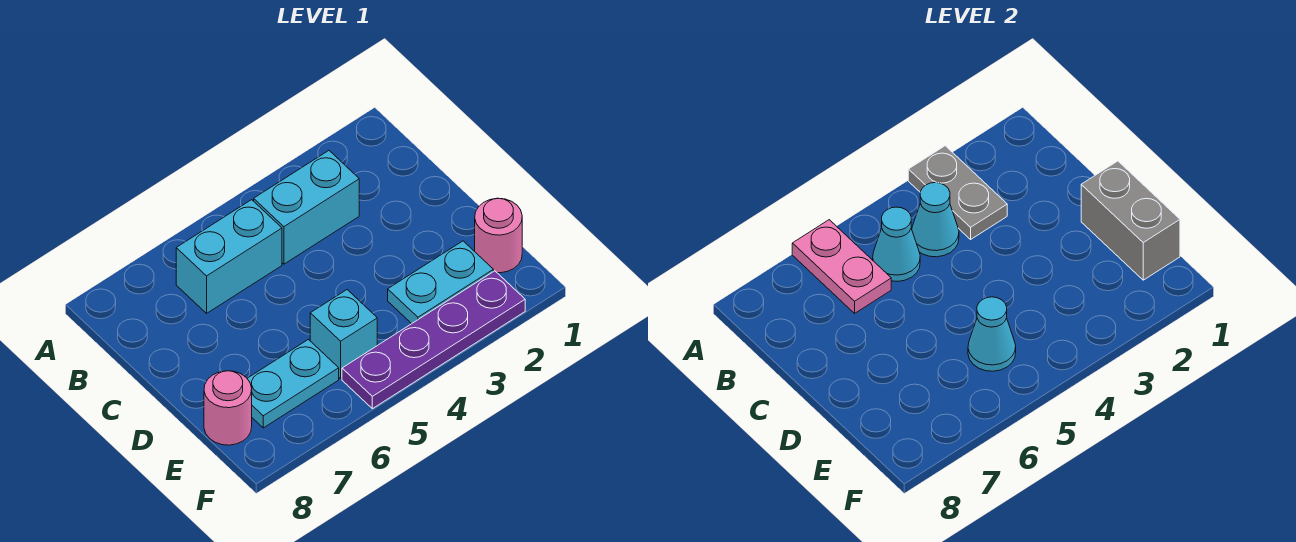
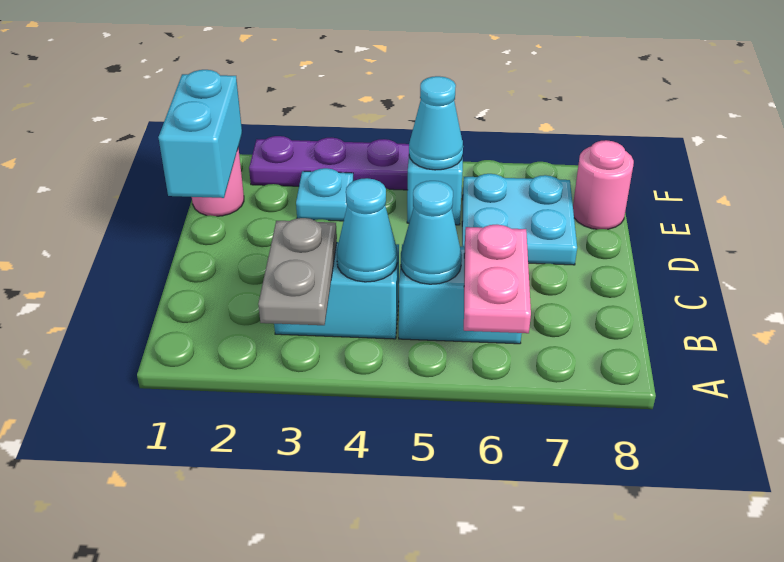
grey brick D1:E1 level 2 -> cyan brick D1:E1 level 2
cyan plate E2:E3 level 1 -> cyan plate E3 level 1
cyan plate E6:E7 level 1 -> cyan plate D6:E7 level 1

